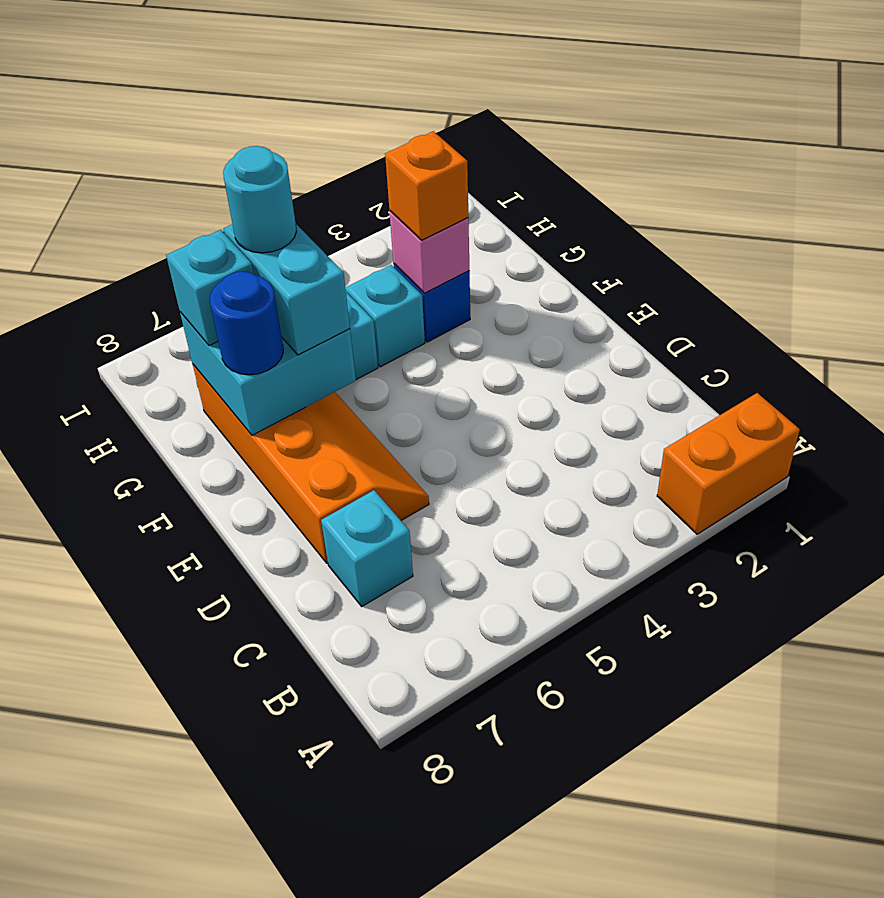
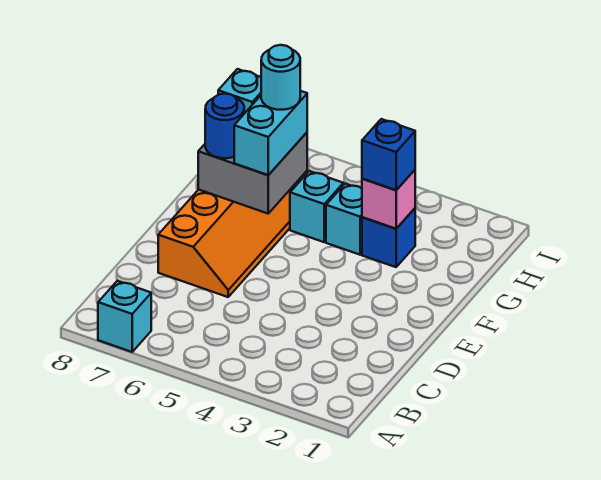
orange brick A1:A2 level 1 -> none
cyan brick C7 level 1 -> cyan brick A7 level 1
cyan brick F6:G7 level 2 -> grey brick F6:G7 level 2
orange brick G3 level 3 -> blue brick G3 level 3

